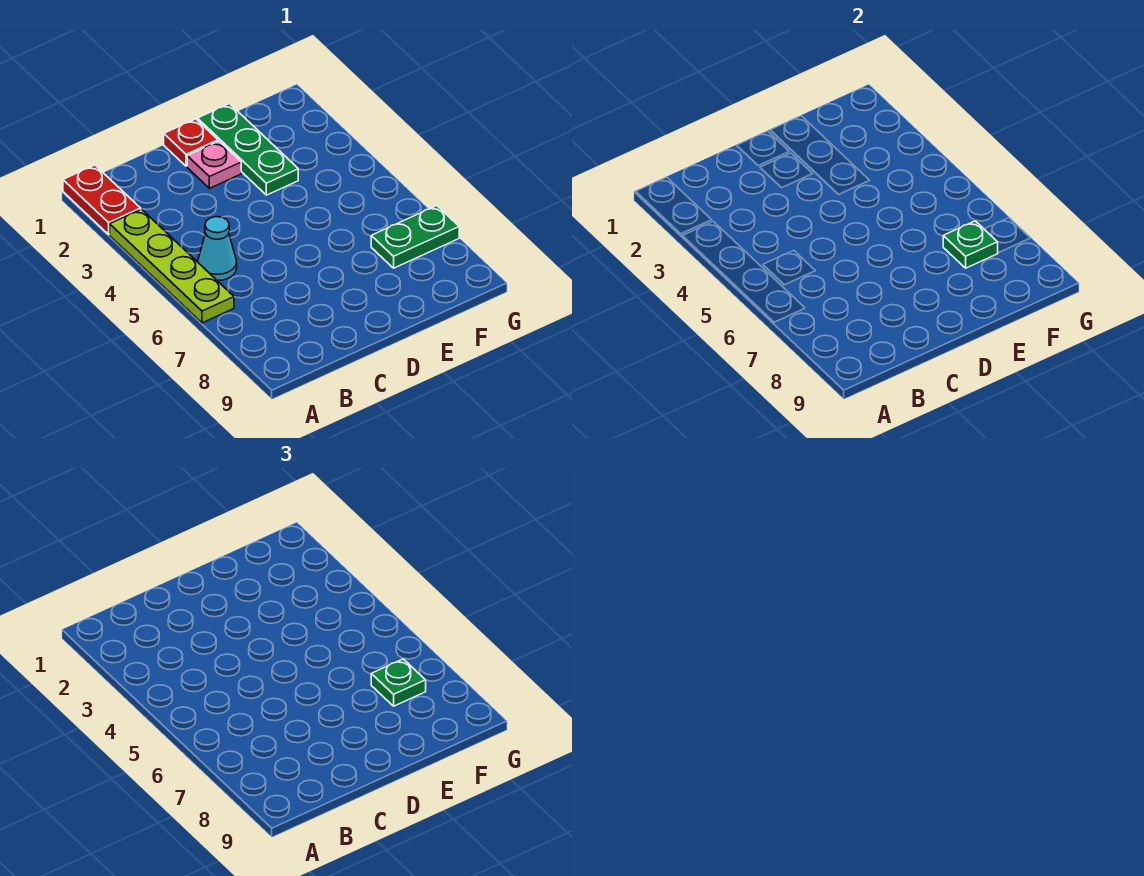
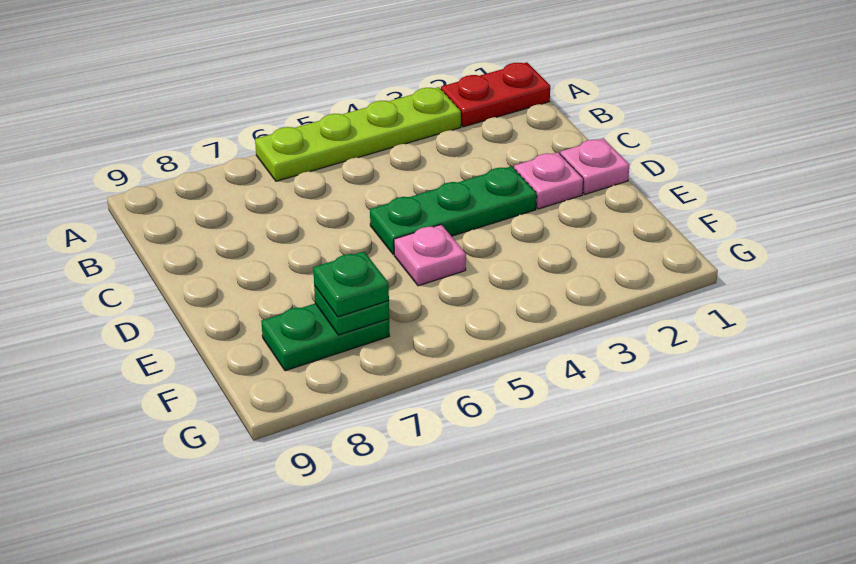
cyan cone B5 level 1 -> none
red plate D1 level 1 -> pink plate D1 level 1
green plate E1:E3 level 1 -> green plate D3:D5 level 1
none -> pink plate E5 level 1
green plate F7:G7 level 1 -> green plate F7:F8 level 1

